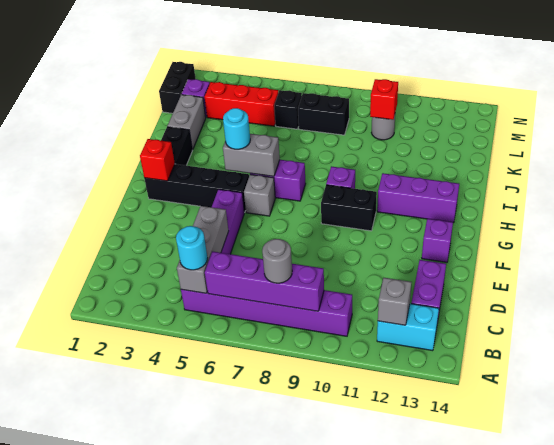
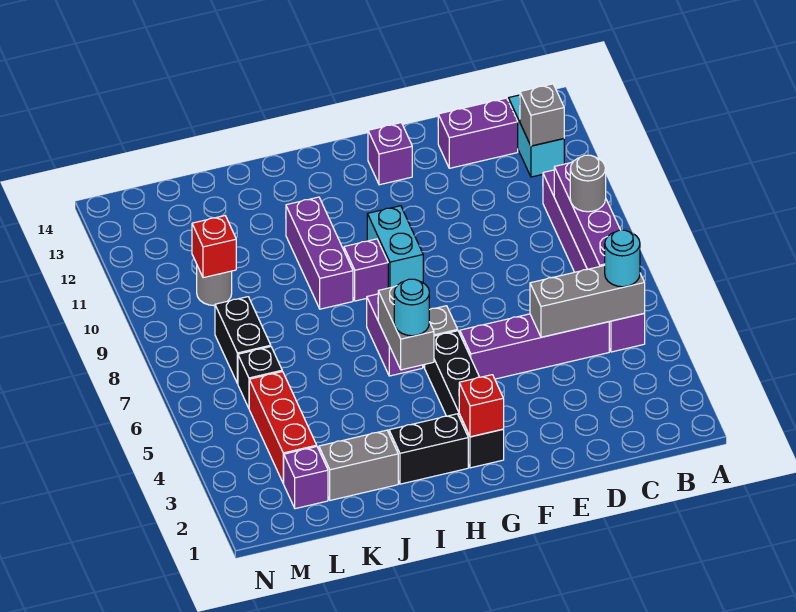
black brick G9:G10 level 1 -> cyan brick G9:G10 level 1
purple brick H11:H13 level 1 -> purple brick I9:I11 level 1
black brick L1:M1 level 1 -> none

